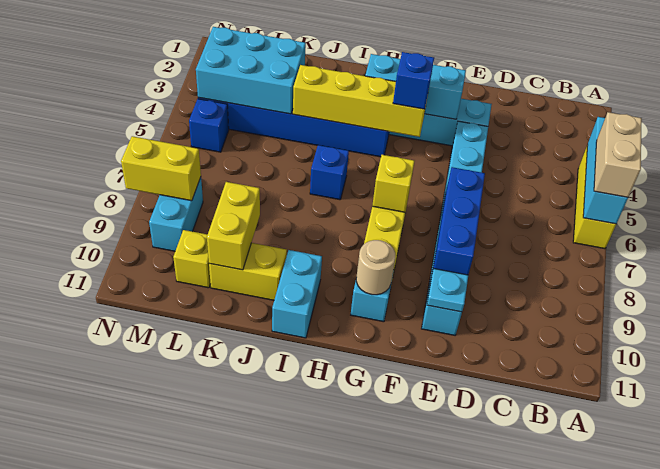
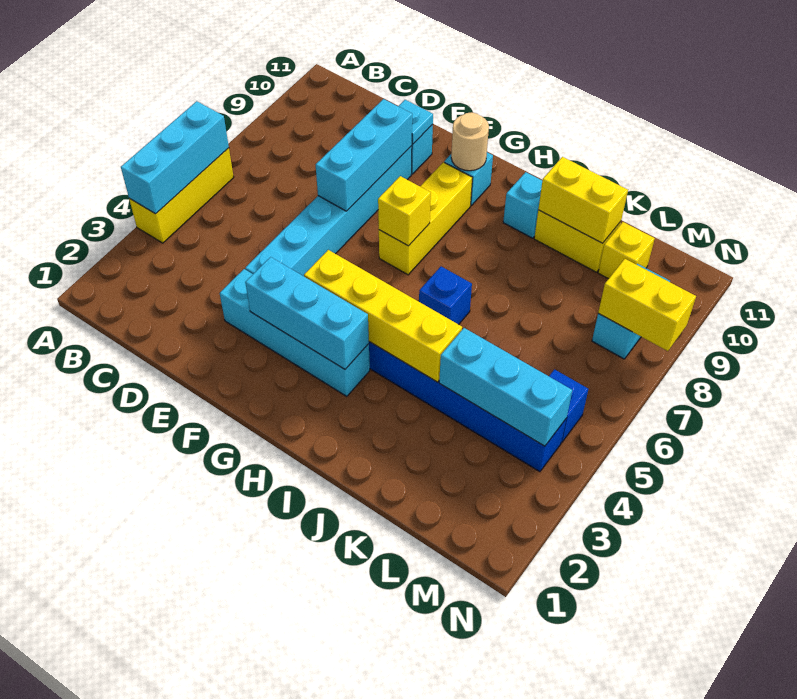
tan brick A5:A6 level 3 -> none
blue brick E7:E9 level 2 -> cyan brick E7:E9 level 2
blue brick G4 level 3 -> none
cyan brick I10:I11 level 1 -> cyan brick I10 level 1
cyan brick K3:M4 level 2 -> cyan brick K4:M4 level 2
yellow brick K9:K10 level 2 -> yellow brick J10:K10 level 2

